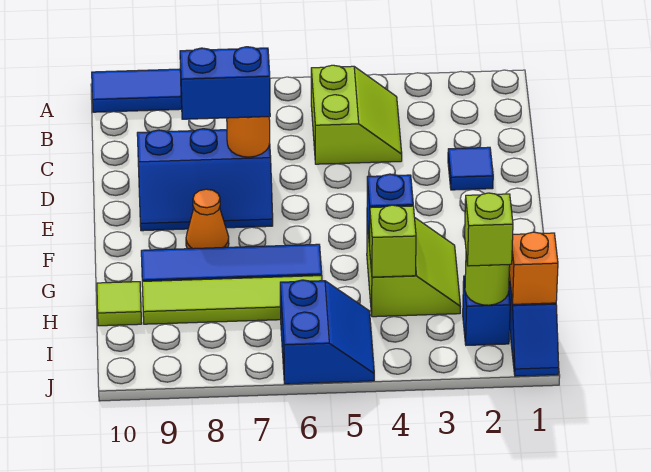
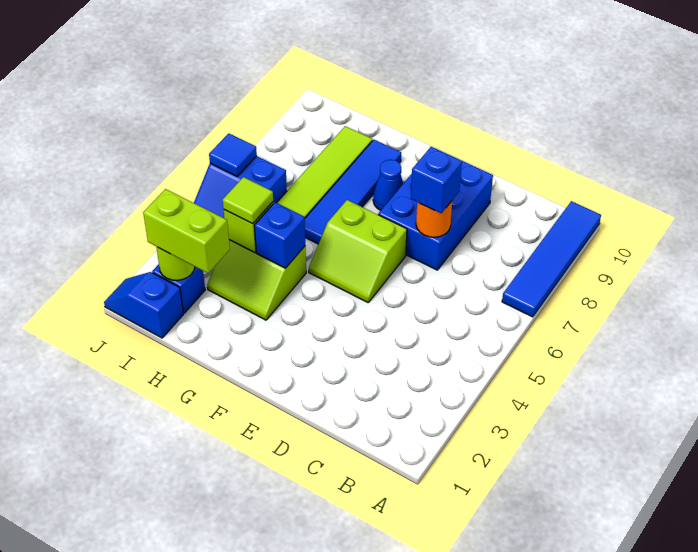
lime slope B4:C5 level 1 top 5 -> lime slope E5:F6 level 1 top 6
blue tile D2 level 1 -> blue tile J6 level 2
blue slope D7:E9 level 1 top D -> blue brick D7:E9 level 1
blue brick D7:D8 level 3 -> blue brick D7 level 3
orange cone F8 level 1 -> blue cone F8 level 1
lime tile H10 level 1 -> lime tile H4 level 3
orange brick I1 level 2 -> none
lime brick I2 level 3 -> lime brick H2:I2 level 3

